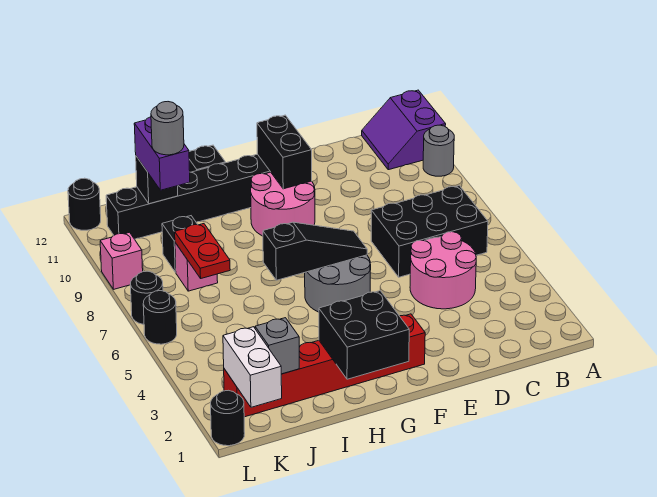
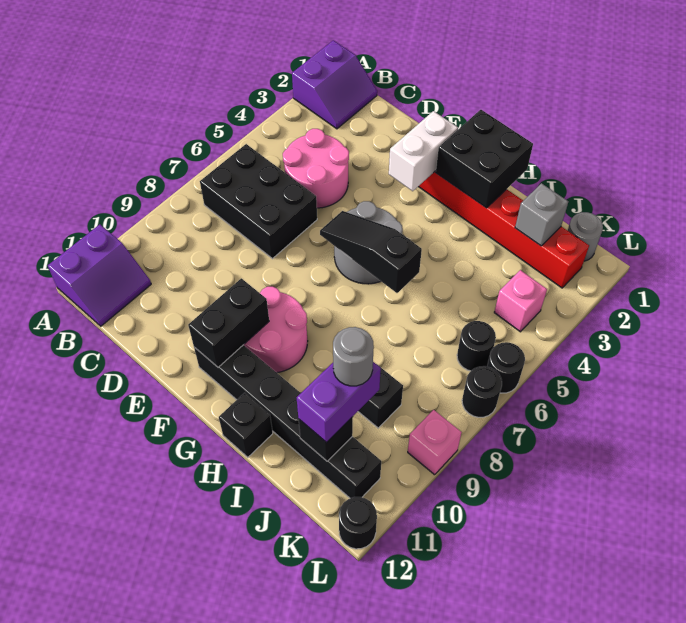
none -> purple slope A1:B2 level 1 top A
grey round brick A10 level 1 -> grey round brick K1 level 1
red plate J7:J8 level 2 -> none
pink brick J8 level 1 -> pink brick K4 level 1
white brick K1:K2 level 2 -> white brick F2:F3 level 2
black round brick L1 level 1 -> black round brick K6 level 1

